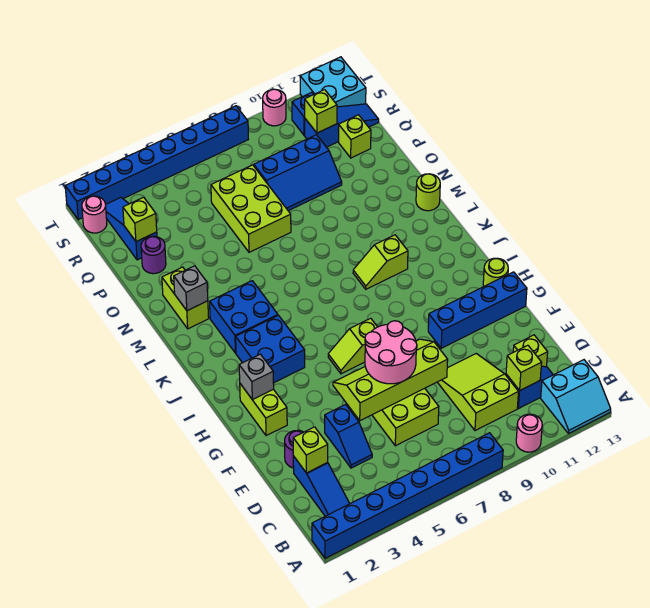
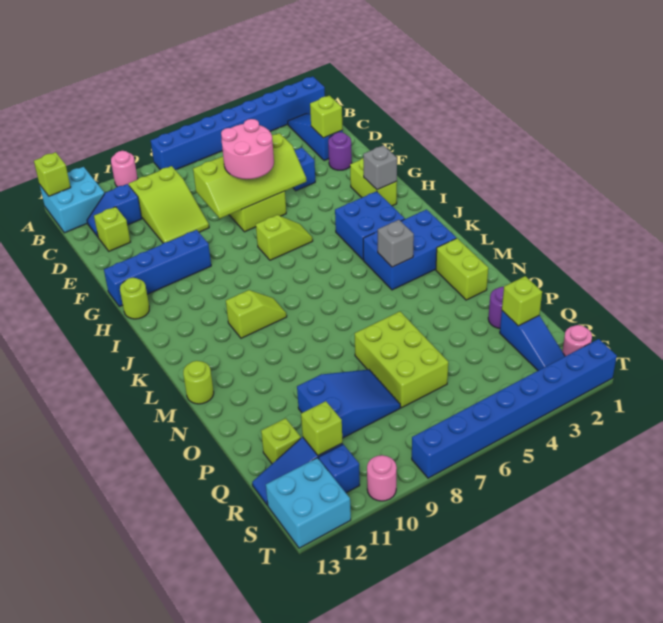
cyan slope A12:B13 level 1 top B -> cyan brick A12:B13 level 1
lime brick C11 level 2 -> lime brick A13 level 2
blue brick K3:L4 level 1 -> blue brick K2:L4 level 1
grey brick M2 level 2 -> grey brick L4 level 2
blue slope P8:Q10 level 1 top Q -> blue slope P8:Q10 level 1 top 10

